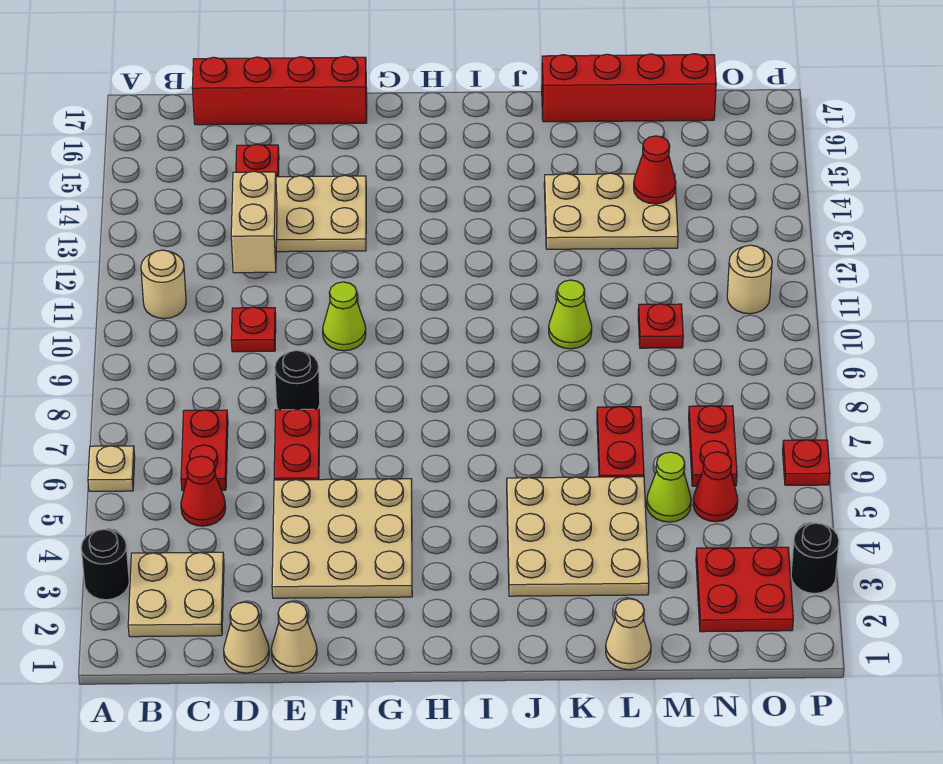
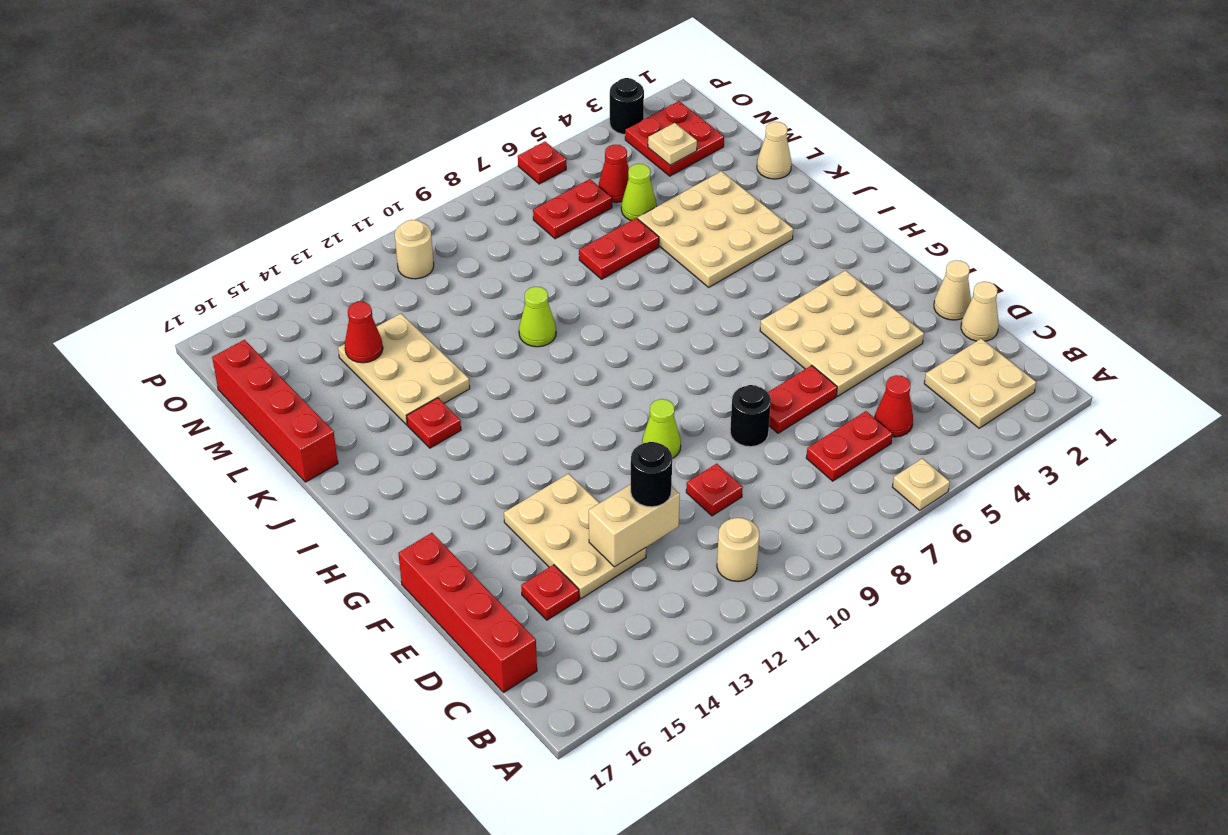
black round brick A3 level 1 -> black round brick D12 level 3
red plate M10 level 1 -> red plate J14 level 1
none -> tan plate N3 level 2

